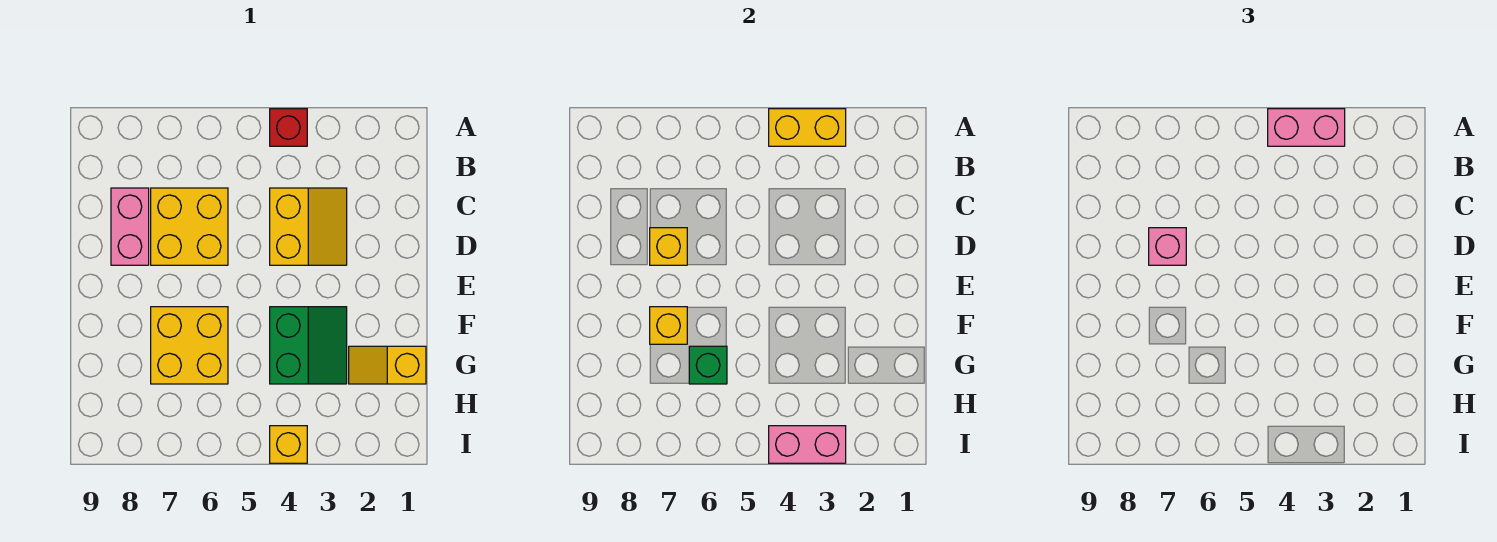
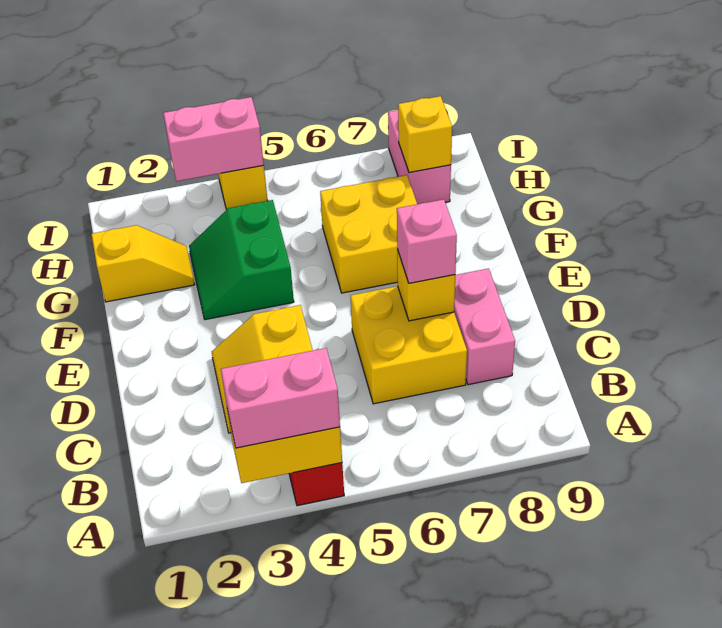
yellow brick F7 level 2 -> yellow brick H8 level 2
green brick G6 level 2 -> none
none -> pink brick H8:I8 level 1

